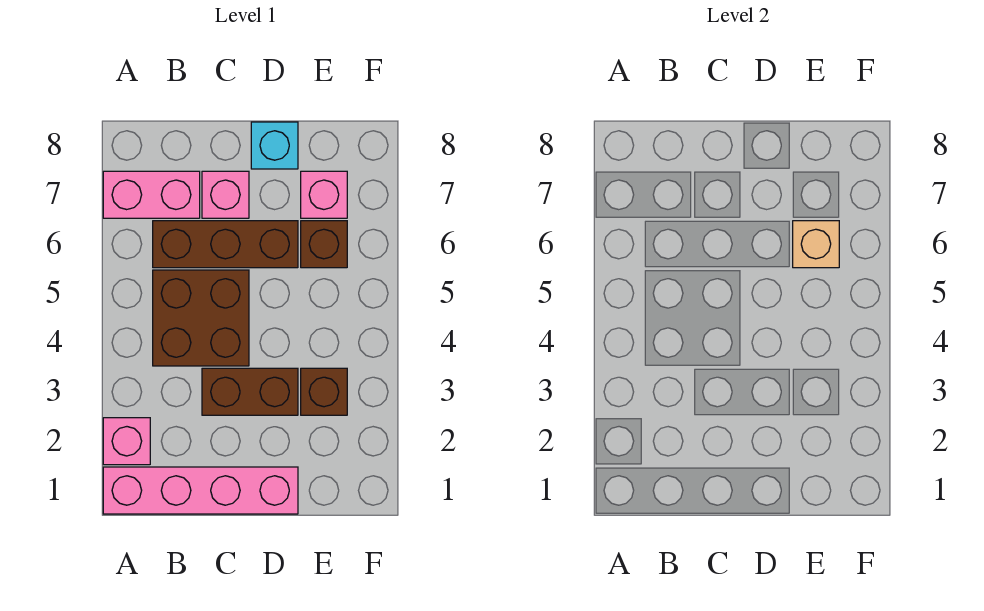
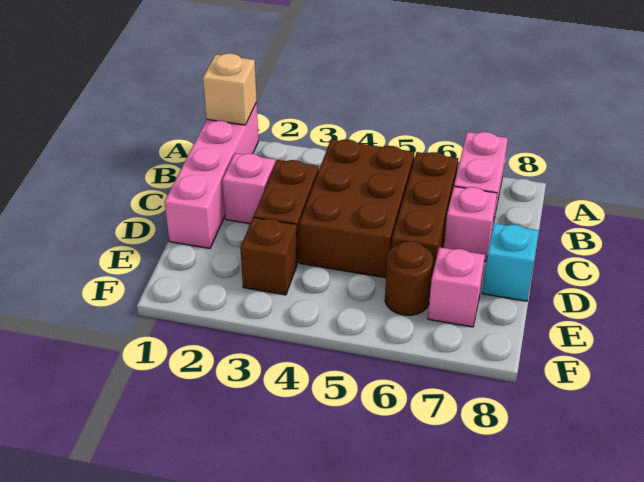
pink brick A2 level 1 -> pink brick C2 level 1
brown brick B4:C5 level 1 -> brown brick B4:D5 level 1
brown brick E6 level 1 -> brown round brick E6 level 1
tan brick E6 level 2 -> tan brick A1 level 2

